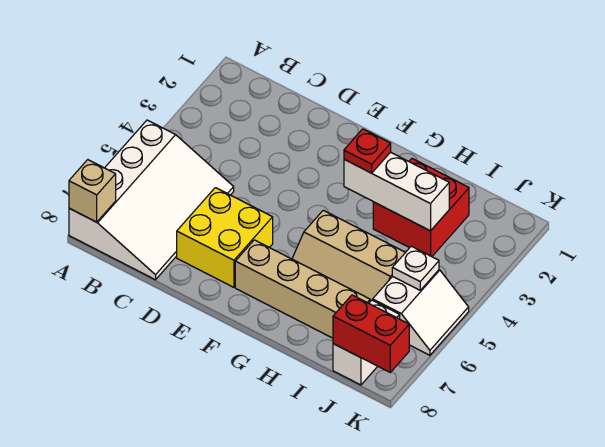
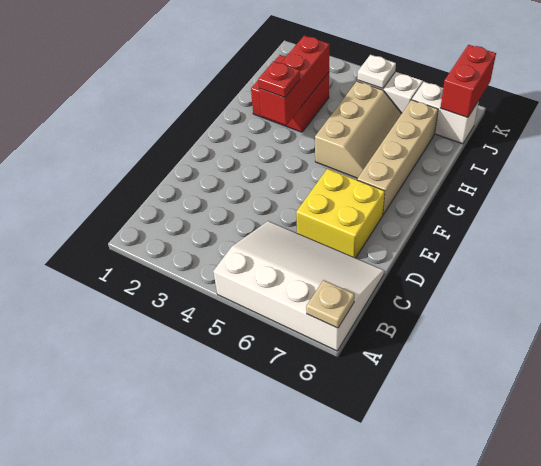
tan brick A8 level 2 -> tan plate A8 level 2
white brick G3:I3 level 2 -> red brick G3:I3 level 2

